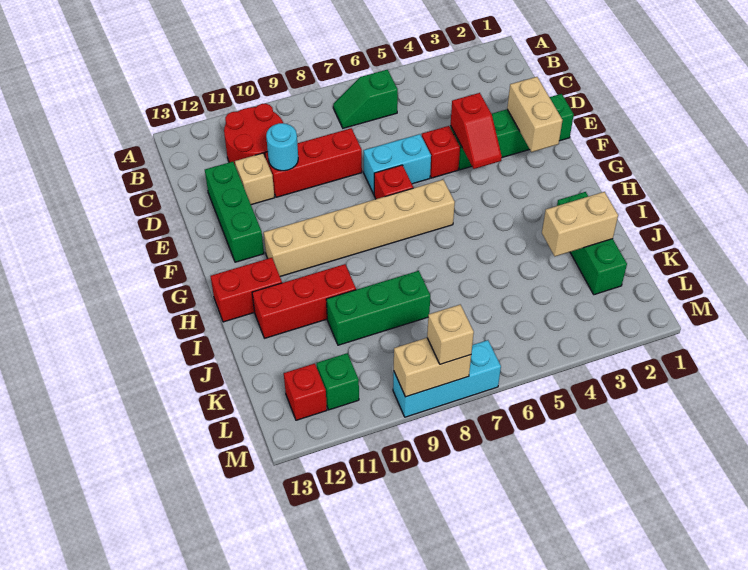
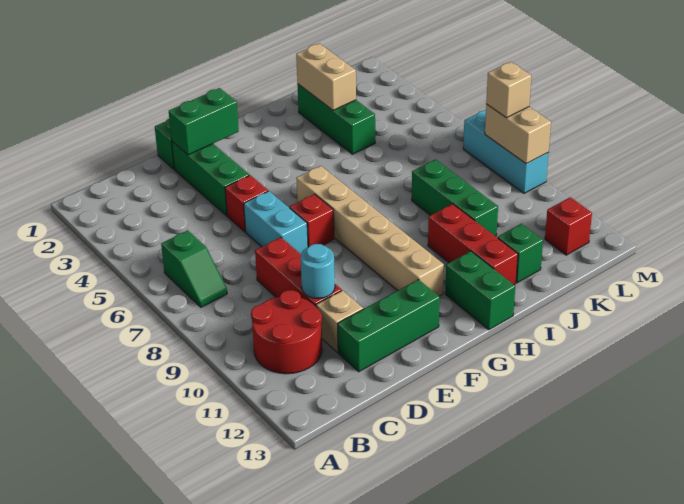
tan brick E2:F2 level 2 -> green brick E2:F2 level 2
red slope E4:F4 level 2 top E -> none
red brick H12:H13 level 1 -> green brick H12:H13 level 1
green brick I2:K2 level 1 -> green brick J2:J4 level 1
green brick L11 level 1 -> green brick J12 level 1

